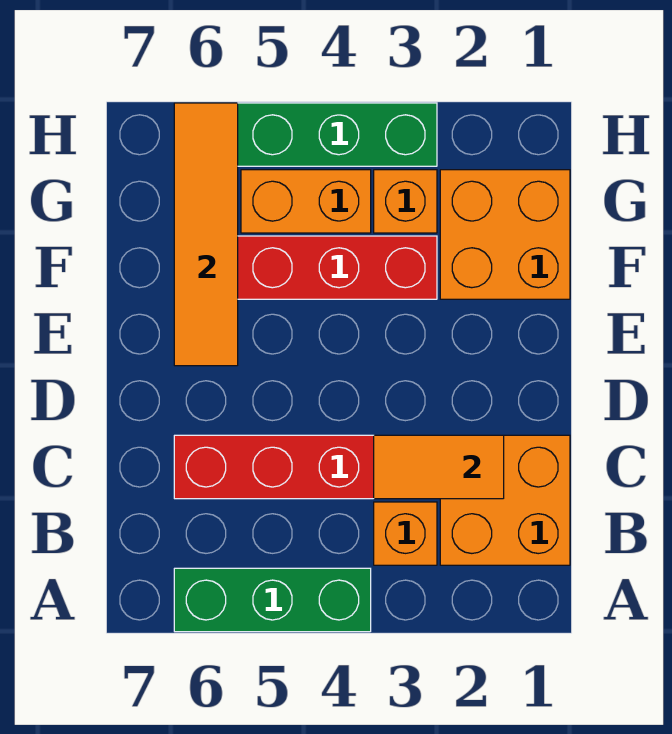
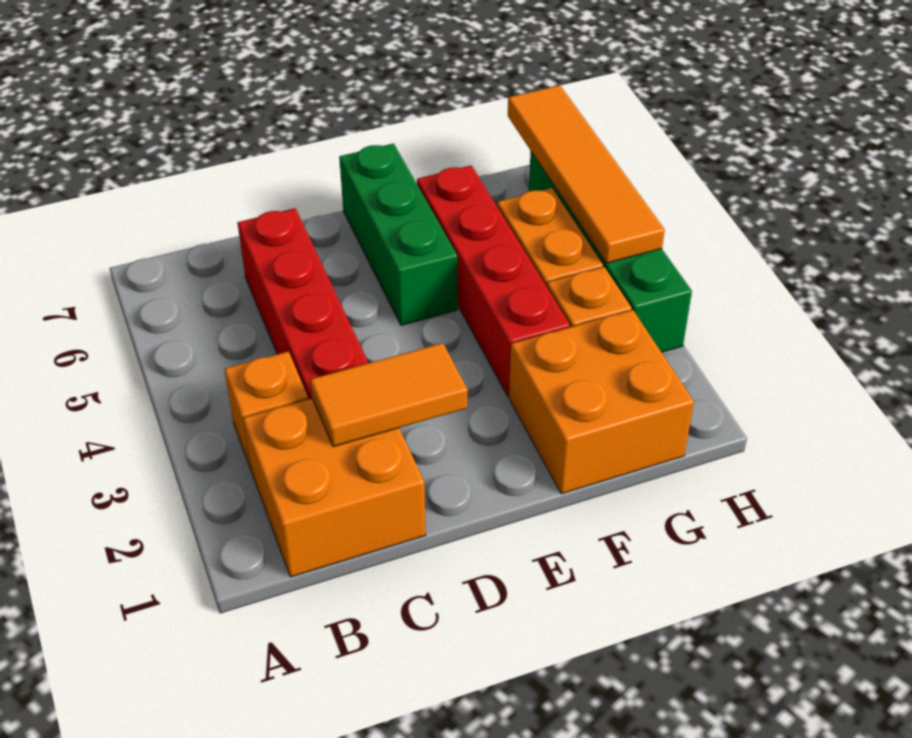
green brick A4:A6 level 1 -> green brick E5:E7 level 1
orange tile C2:C3 level 2 -> orange tile C2:D2 level 2
orange tile E6:H6 level 2 -> orange tile H4:H7 level 2

